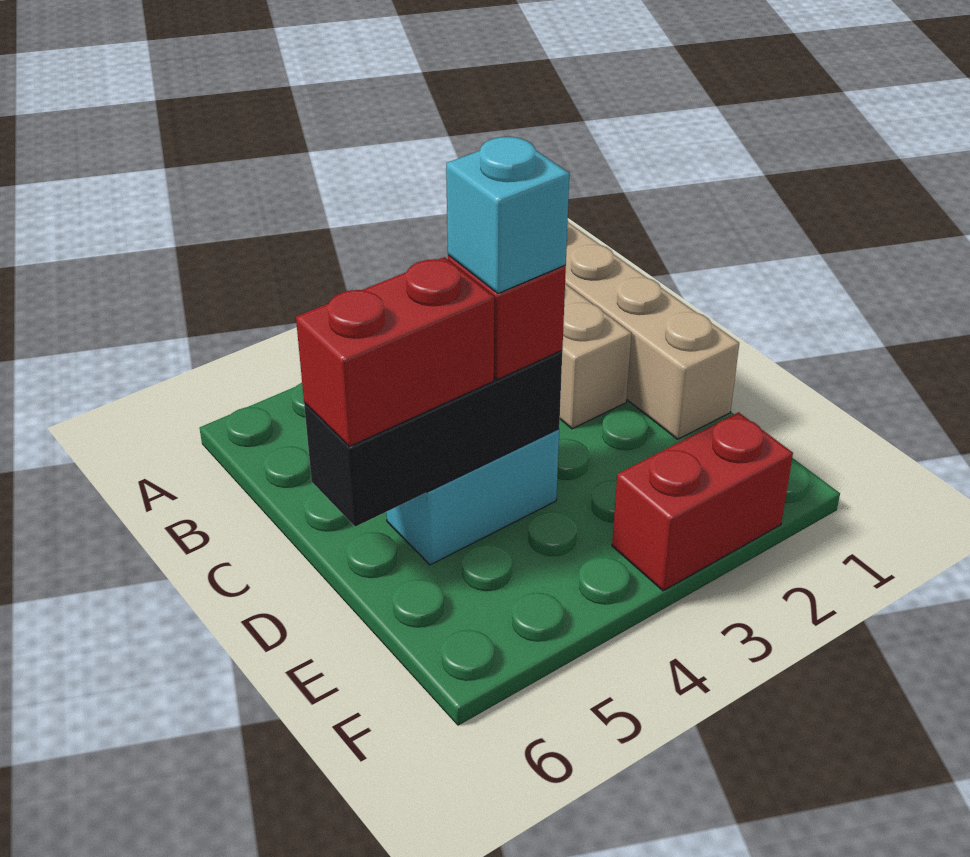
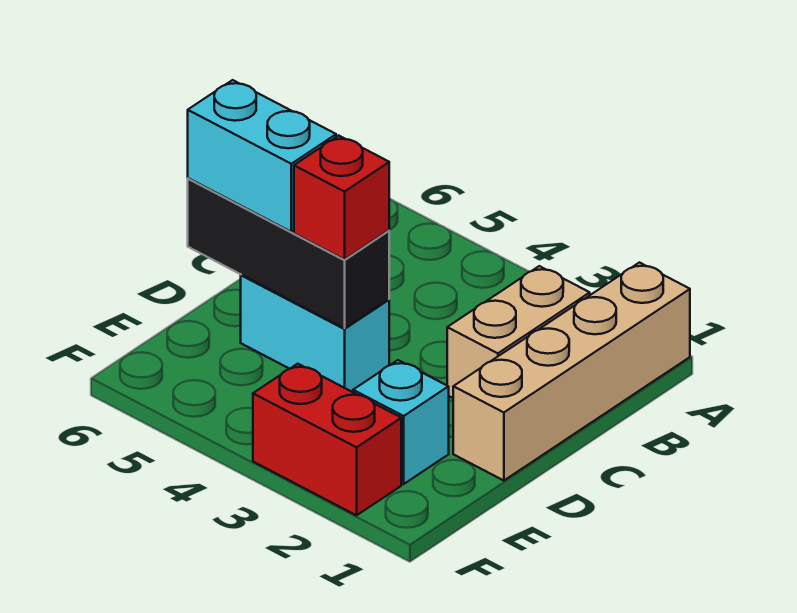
cyan brick D4 level 4 -> cyan brick E2 level 1
red brick D5:D6 level 3 -> cyan brick D5:D6 level 3

